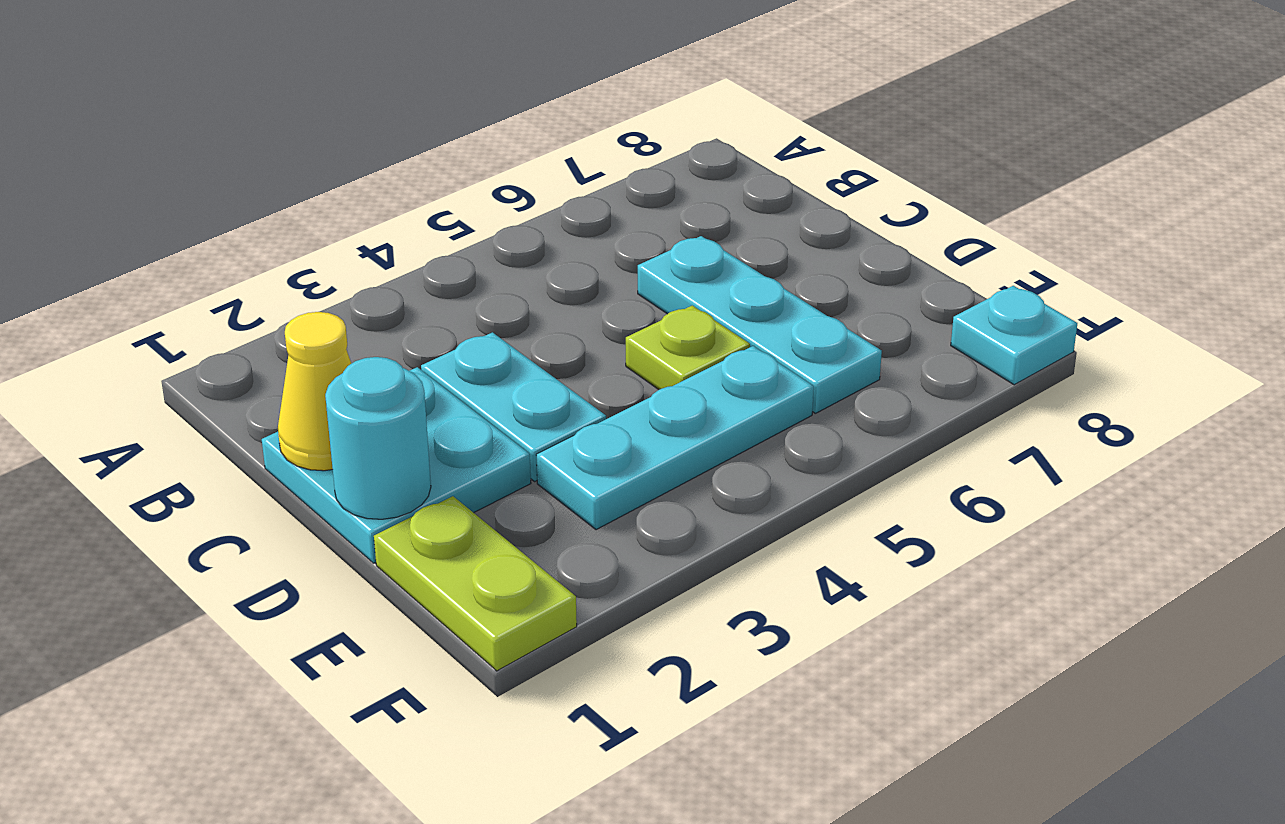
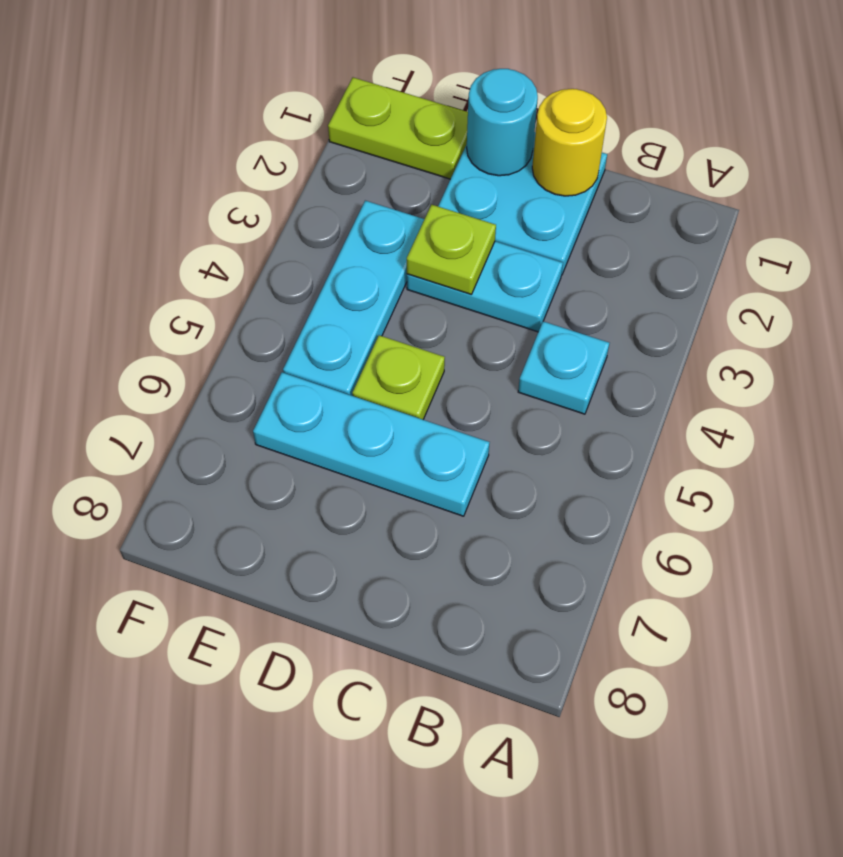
yellow cone C1 level 2 -> yellow round brick C1 level 2
none -> lime plate D3 level 2
cyan plate F8 level 1 -> cyan plate B4 level 1

